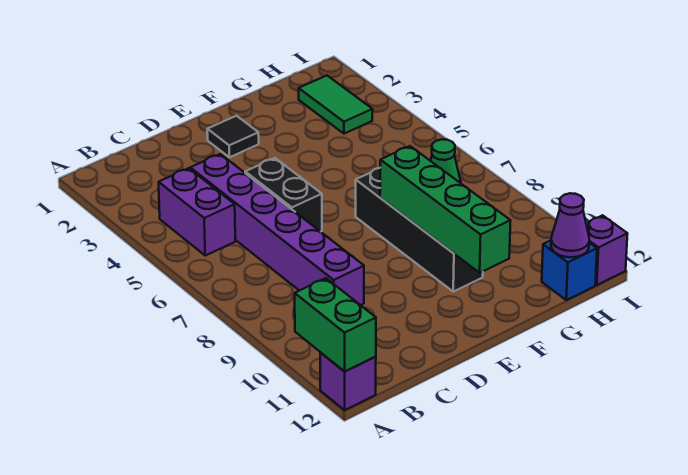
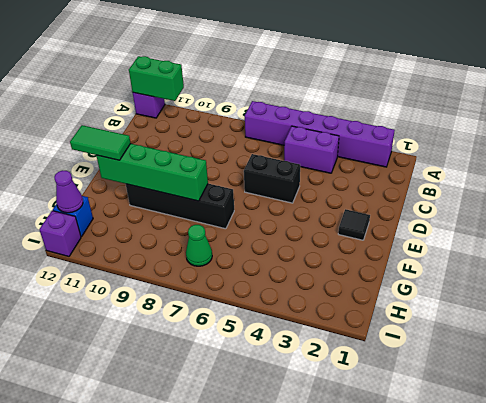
purple brick C4:C9 level 1 -> purple brick A2:A7 level 1
green tile H2:H3 level 1 -> green tile F11:F12 level 3

